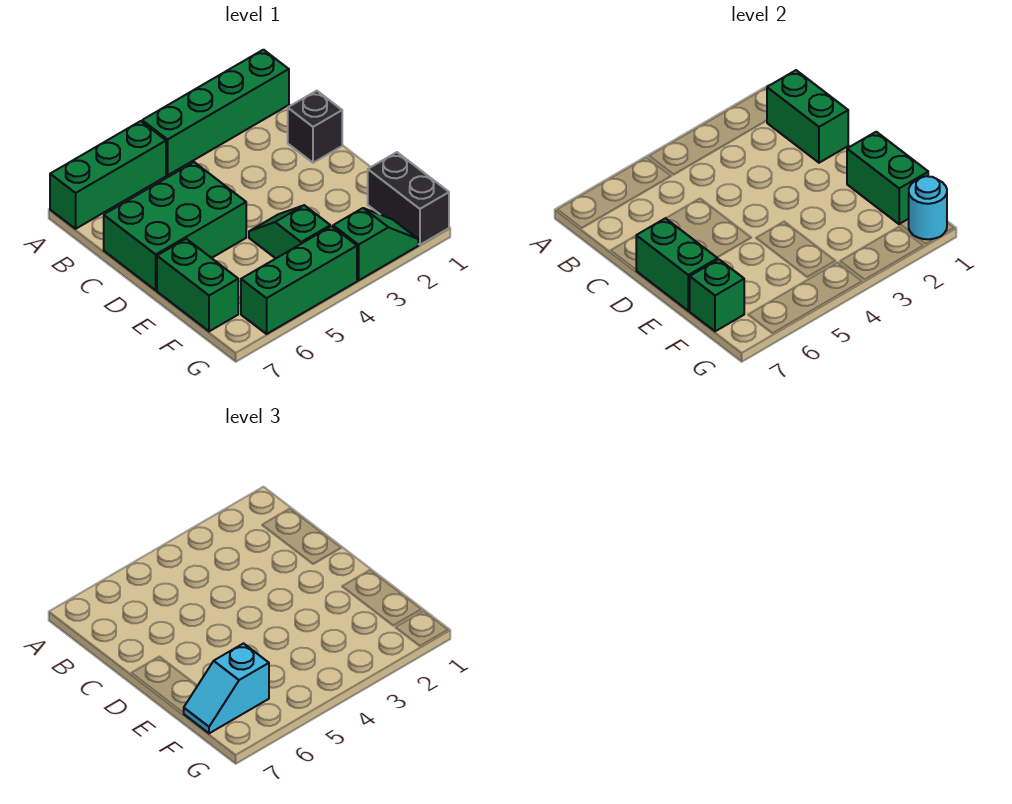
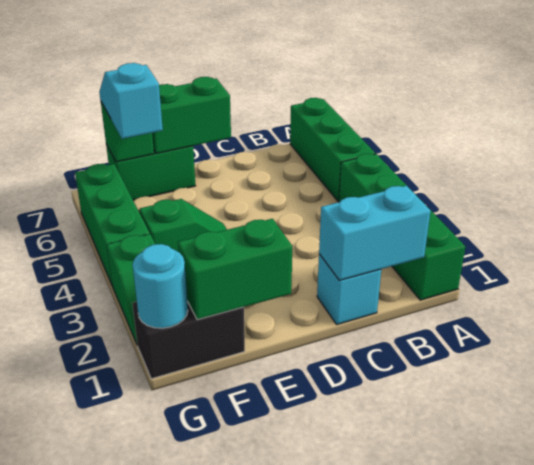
green brick B1:C1 level 2 -> cyan brick B1:C1 level 2
black brick C1 level 1 -> cyan brick C1 level 1
green brick C5:D7 level 1 -> none

